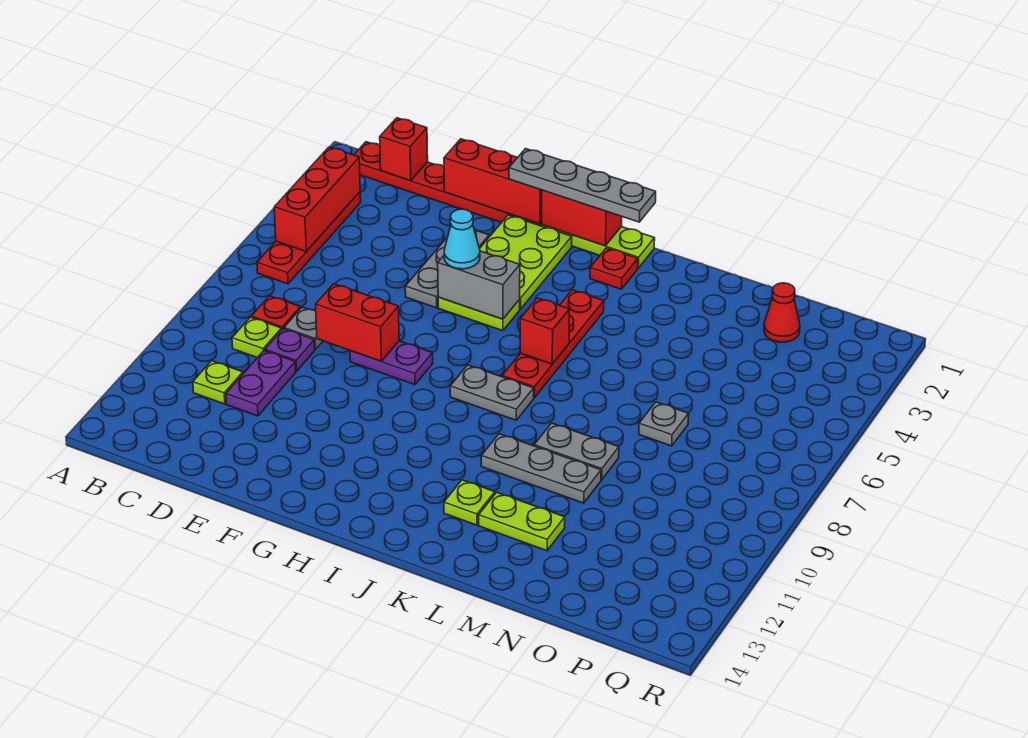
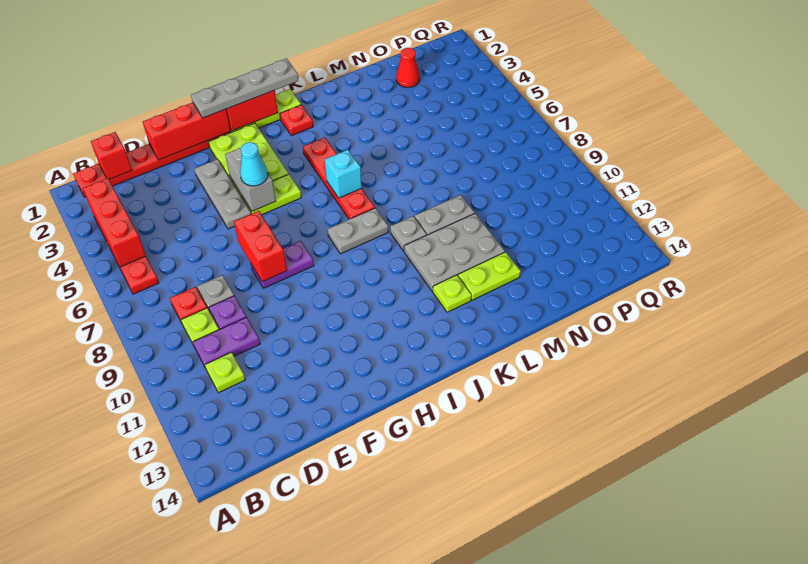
purple plate D10:D11 level 1 -> purple plate C10:D10 level 1
red brick E8:F8 level 2 -> red brick F7:F8 level 2
grey brick G5:H5 level 2 -> grey brick G4:G5 level 2
red brick J6 level 2 -> cyan brick J6 level 2
grey plate K10:M10 level 1 -> grey plate K10:M11 level 1
grey plate N7 level 1 -> grey plate K9 level 1

